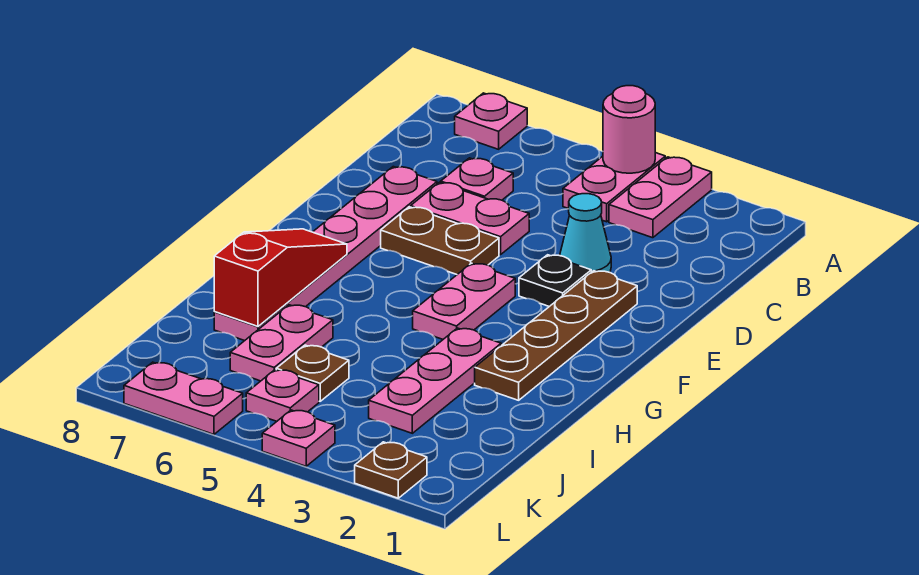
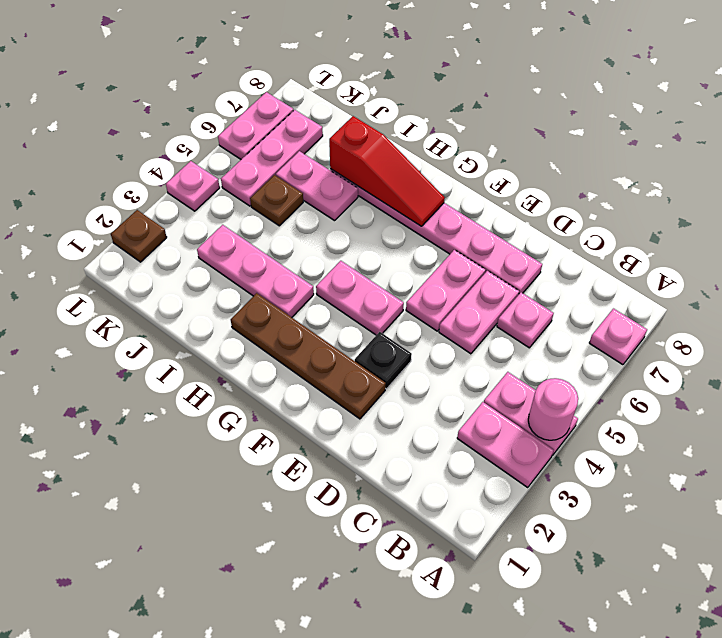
cyan cone D3 level 1 -> none
brown plate E5:E6 level 1 -> pink plate E5:E6 level 1
pink plate K5 level 1 -> pink plate K5:K7 level 1

